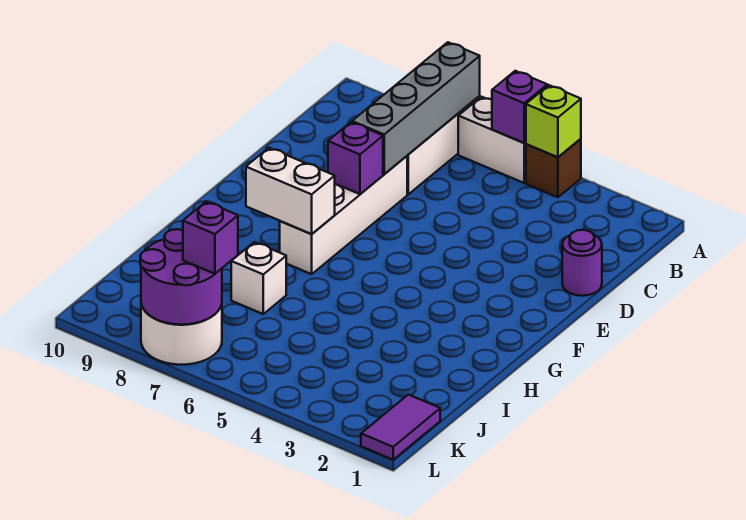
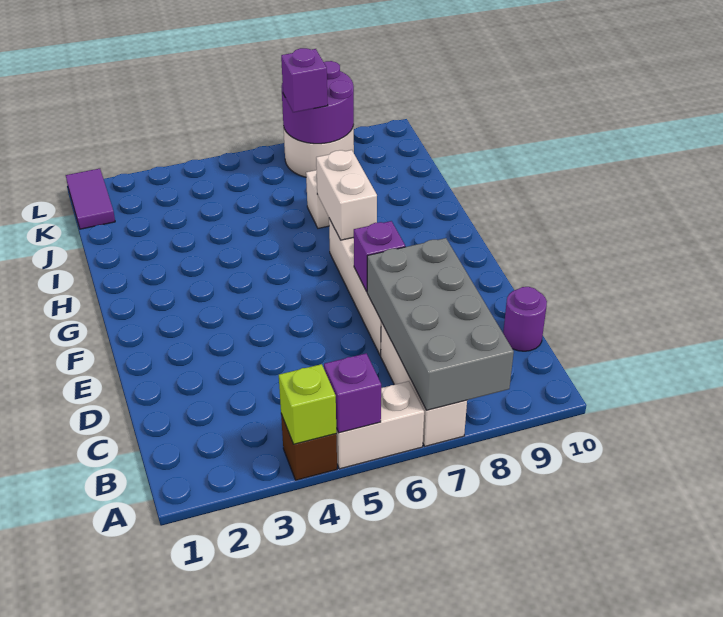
grey brick A7:D7 level 2 -> grey brick A7:D8 level 2
purple round brick D1 level 1 -> purple round brick C10 level 1
white brick G7:G8 level 2 -> white brick G7:H7 level 2

